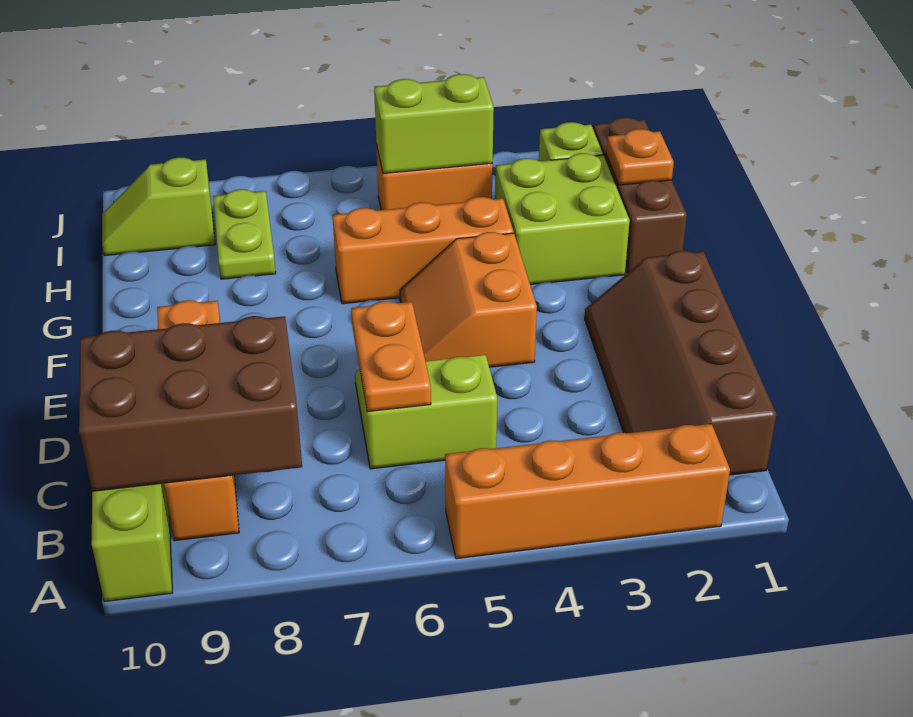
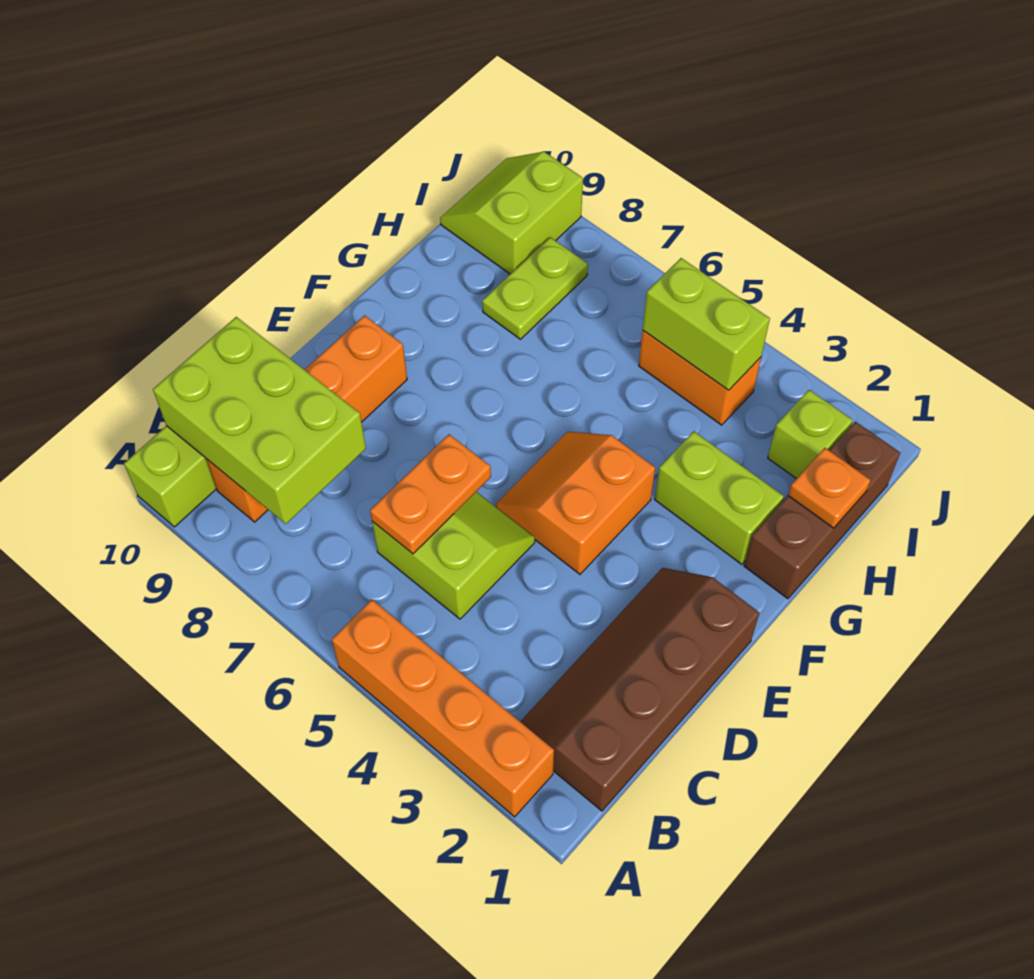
brown brick B8:C10 level 2 -> lime brick B8:C10 level 2
lime brick G2:H3 level 1 -> lime brick G2:G3 level 1
orange brick G4:G6 level 1 -> none
lime slope I9:I10 level 1 top 9 -> lime slope I9:J10 level 1 top 9

